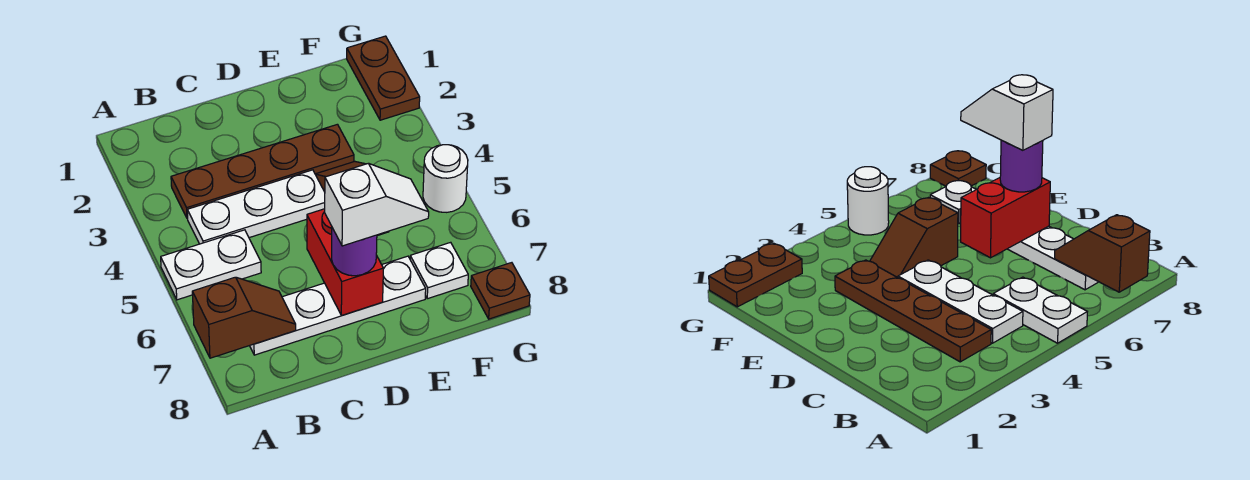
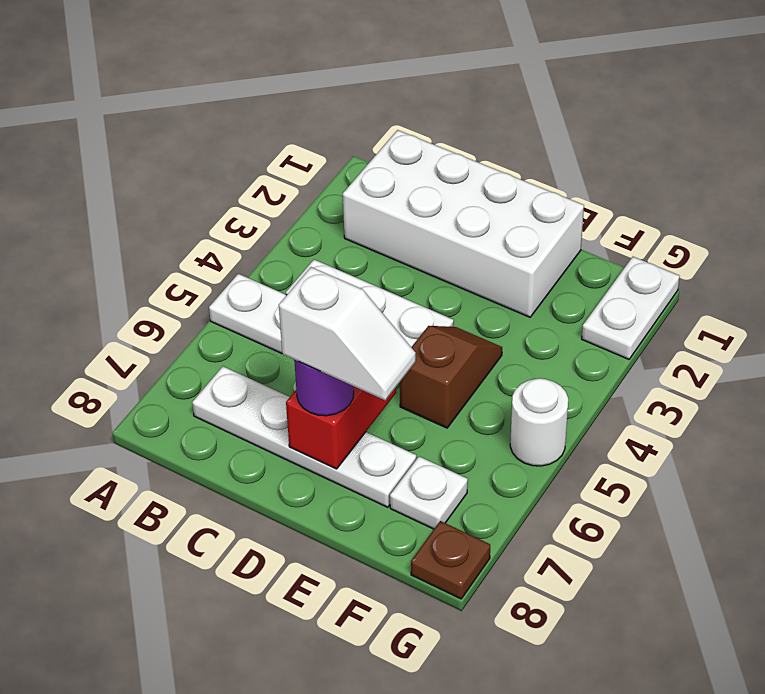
brown slope A7:B7 level 2 top A -> none
none -> white brick B1:E2 level 1
brown plate B3:E3 level 1 -> none
brown plate G1:G2 level 1 -> white plate G1:G2 level 1

